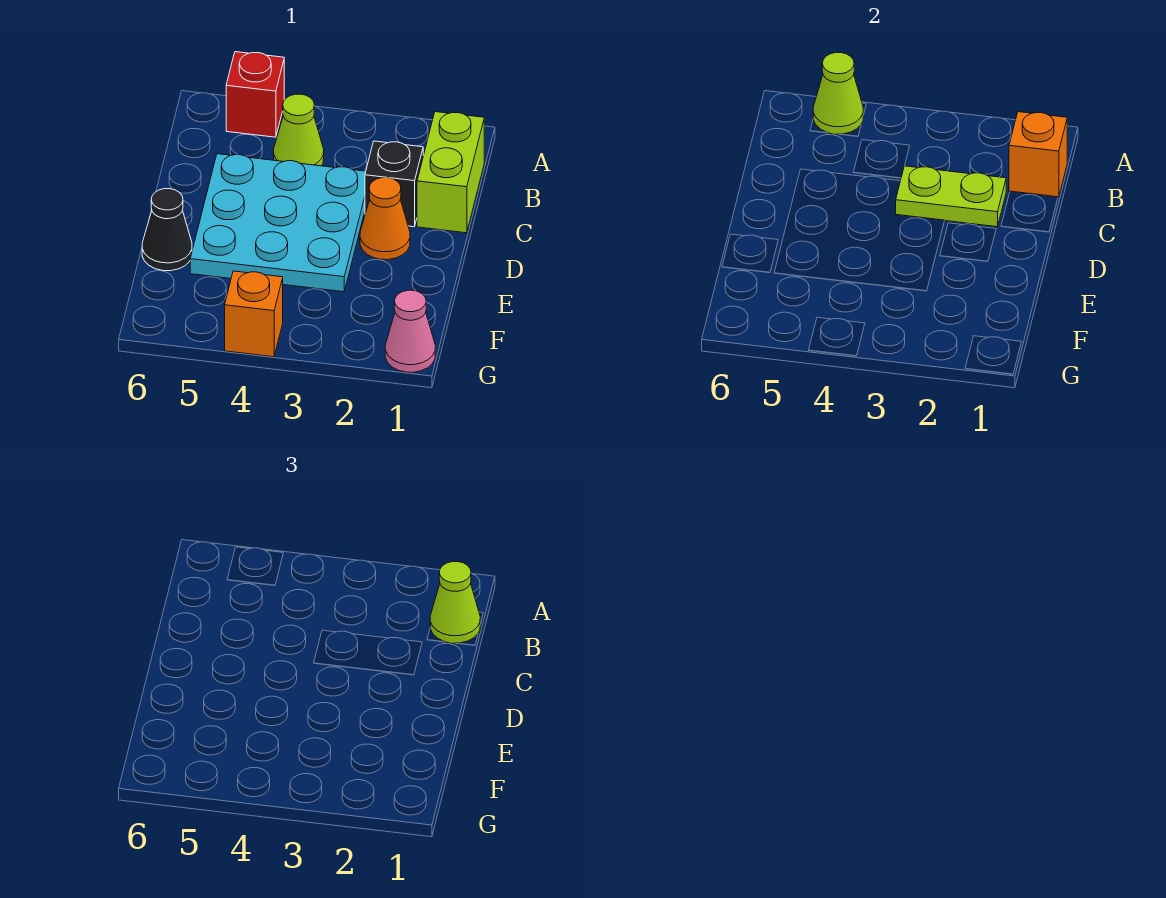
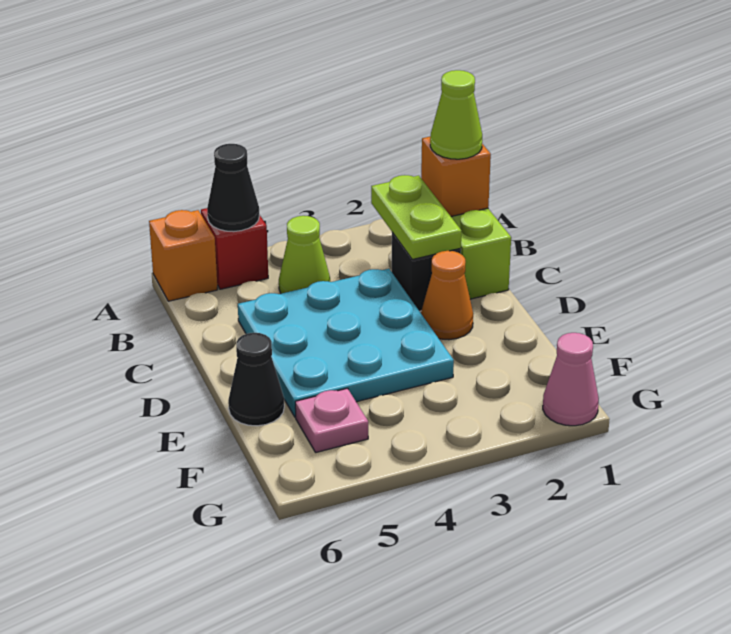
lime cone A5 level 2 -> black cone A5 level 2
lime plate C2:C3 level 2 -> lime plate B2:C2 level 2
none -> pink plate F5 level 1
orange brick G4 level 1 -> orange brick A6 level 1

